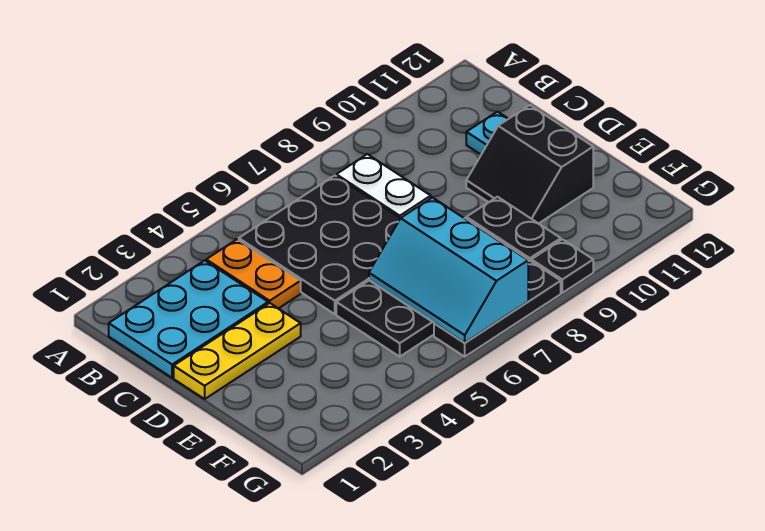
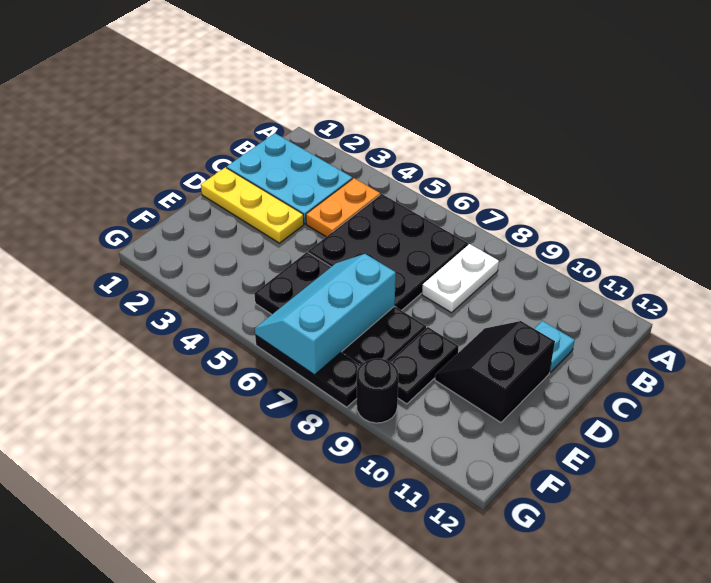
black plate G9 level 1 -> black round brick G9 level 1

